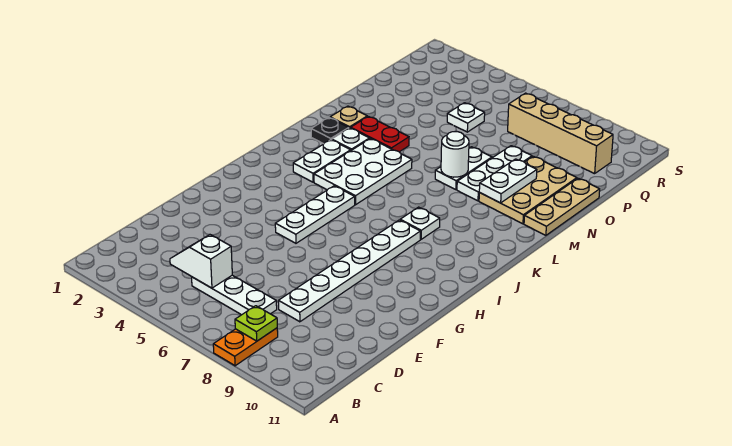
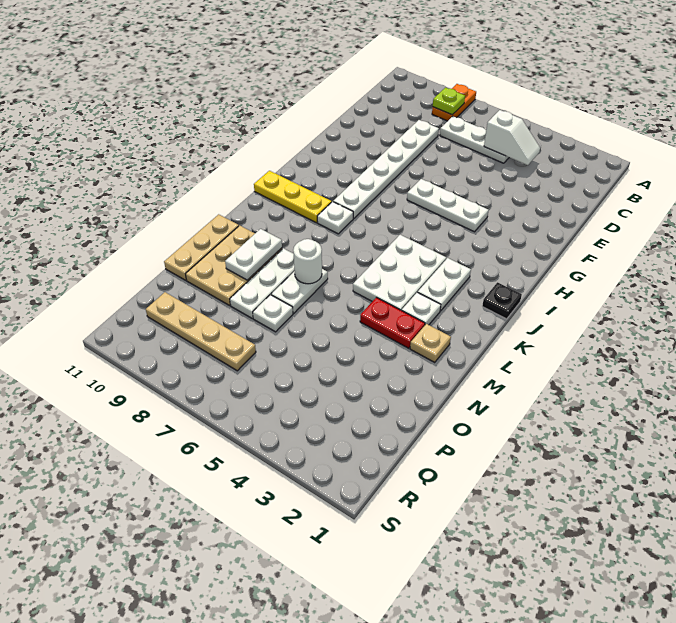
white plate G5:I5 level 1 -> white plate G4:G6 level 1
none -> yellow plate J9:J11 level 1
black plate L2 level 1 -> black plate J1 level 1
white plate P5 level 1 -> white plate O7 level 1
tan brick Q7:Q10 level 1 -> tan plate Q7:Q10 level 1

